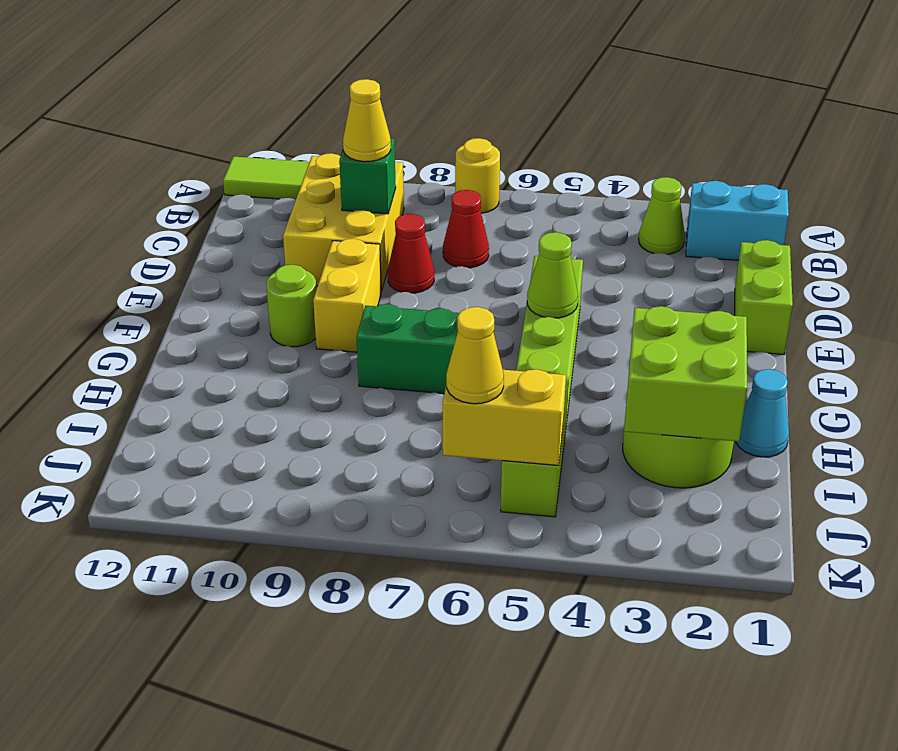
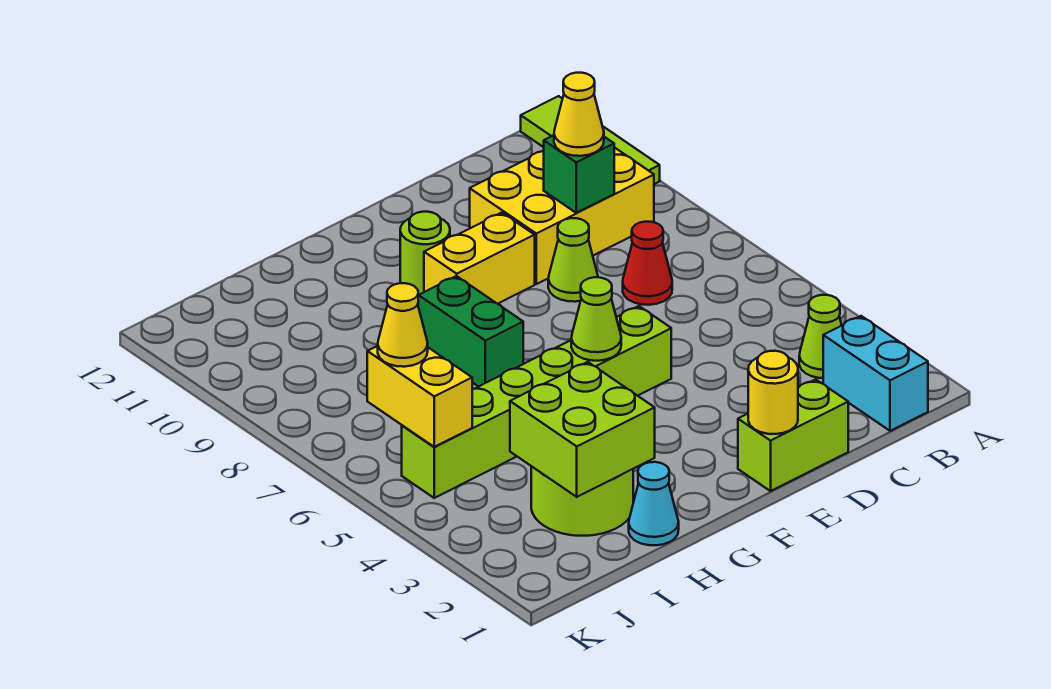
yellow round brick A7 level 1 -> yellow round brick E1 level 2
red cone D8 level 1 -> lime cone D8 level 1

